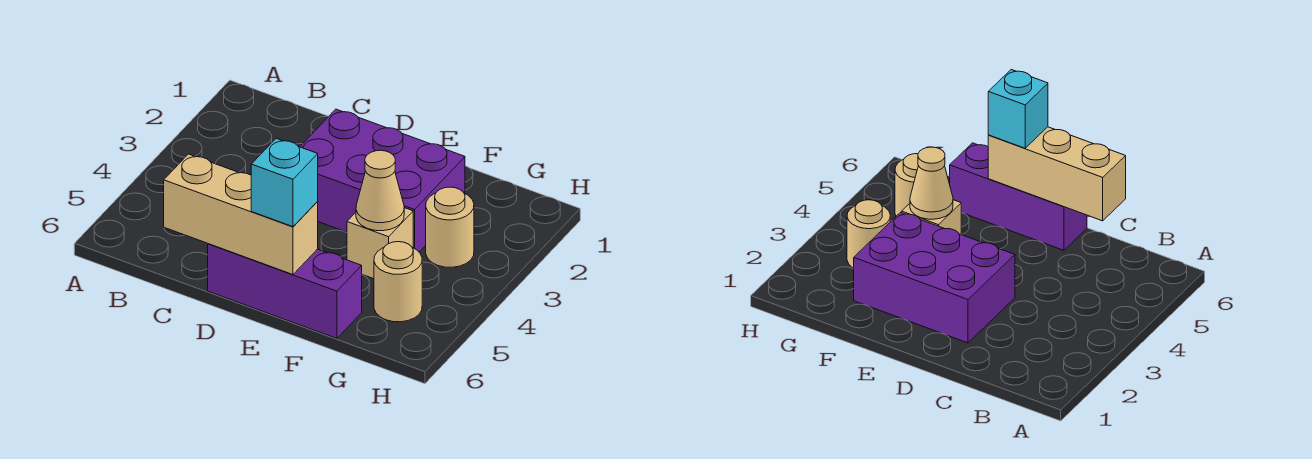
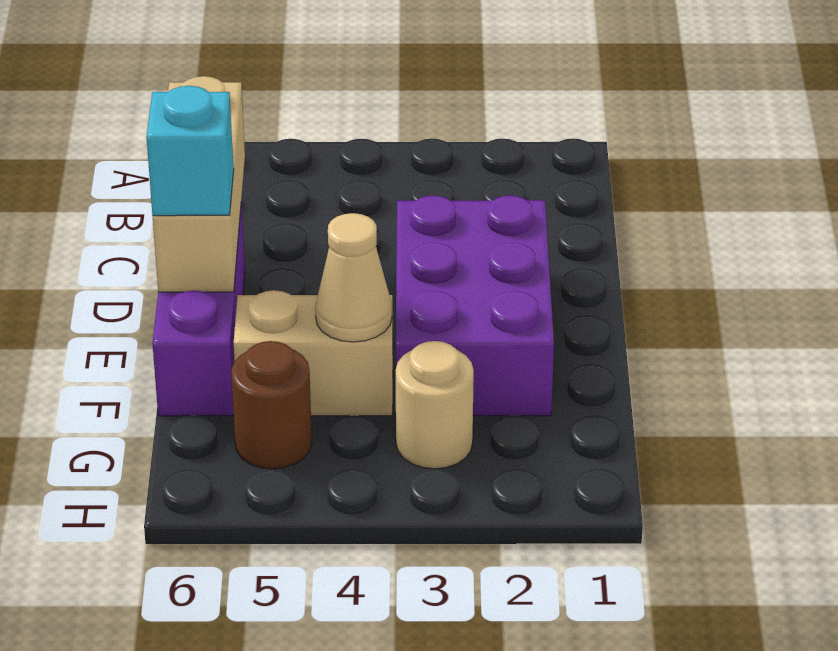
tan brick F4 level 1 -> tan brick F4:F5 level 1
tan round brick G5 level 1 -> brown round brick G5 level 1

